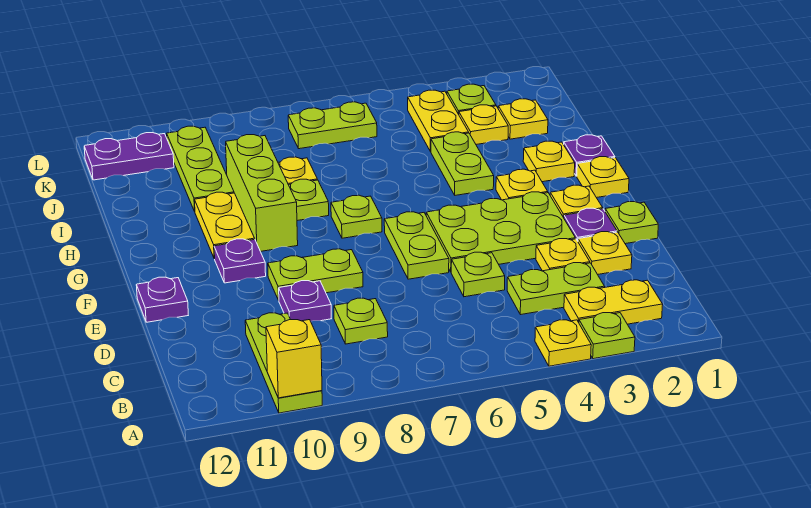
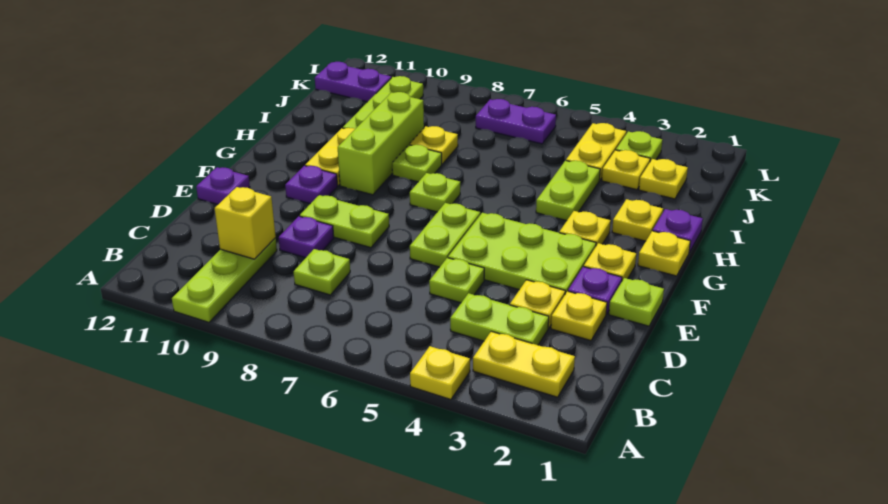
lime plate A3 level 1 -> none
yellow brick A10 level 2 -> yellow brick C10 level 2
lime plate K6:K7 level 1 -> purple plate K6:K7 level 1

